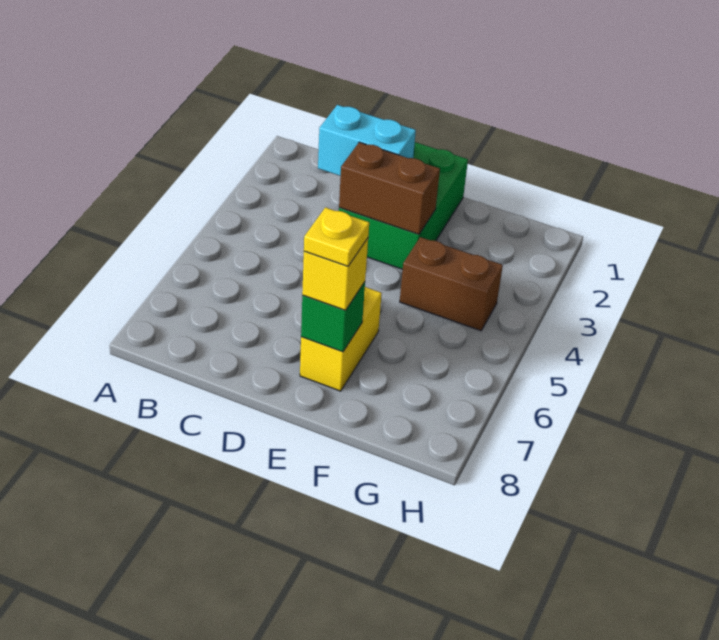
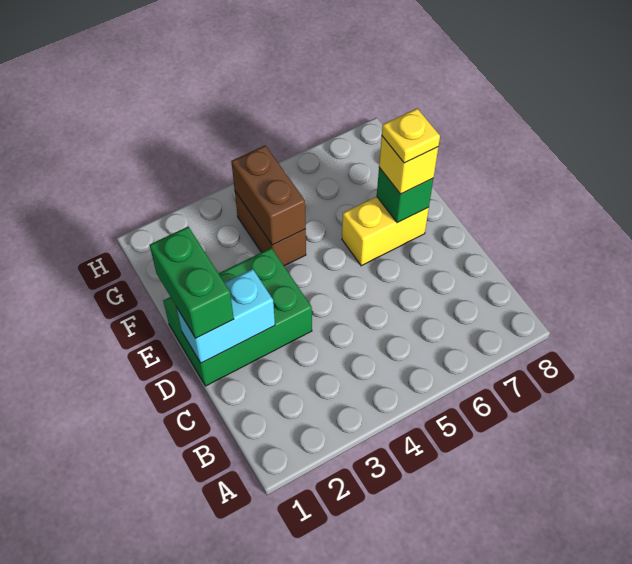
cyan brick C2:D2 level 2 -> cyan brick D1:D2 level 2
none -> green brick D1:E1 level 3
brown brick D3:E3 level 2 -> brown brick F4:G4 level 2

